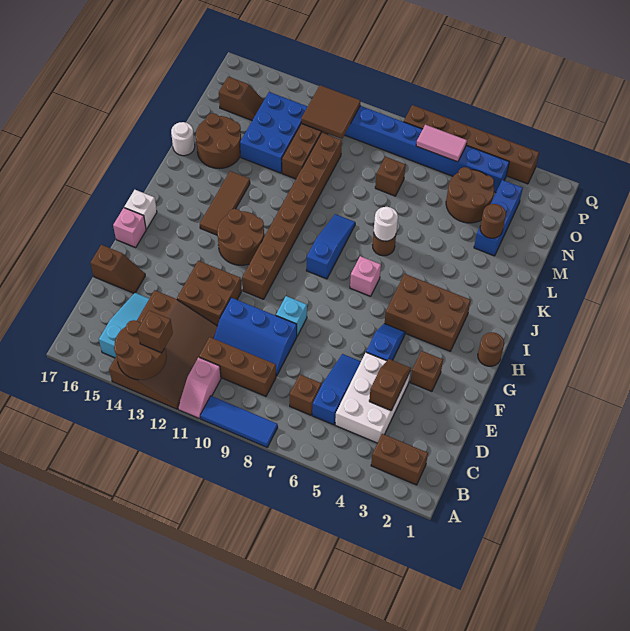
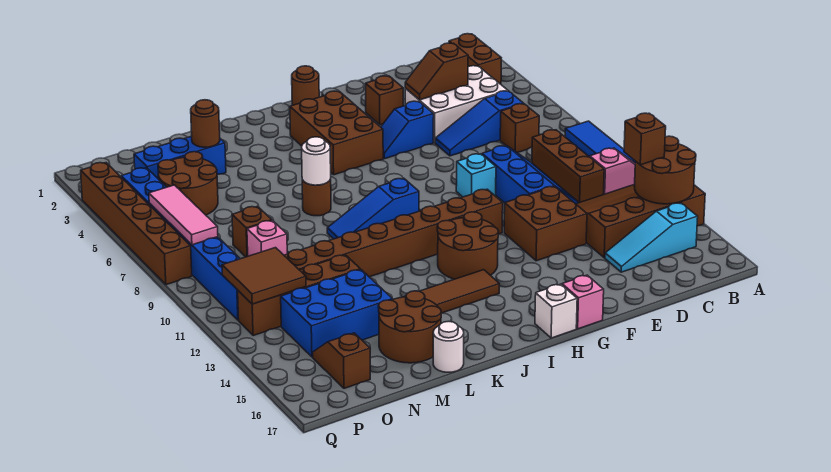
brown slope E16:E17 level 1 top 17 -> none
pink brick I7 level 1 -> pink brick N9 level 1
pink tile P6:P7 level 2 -> pink tile P6:P8 level 2

